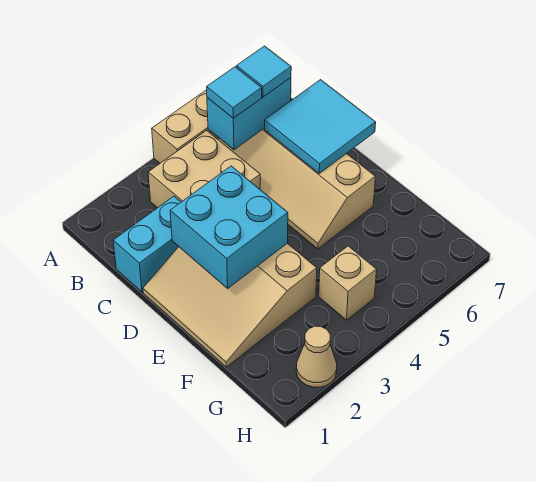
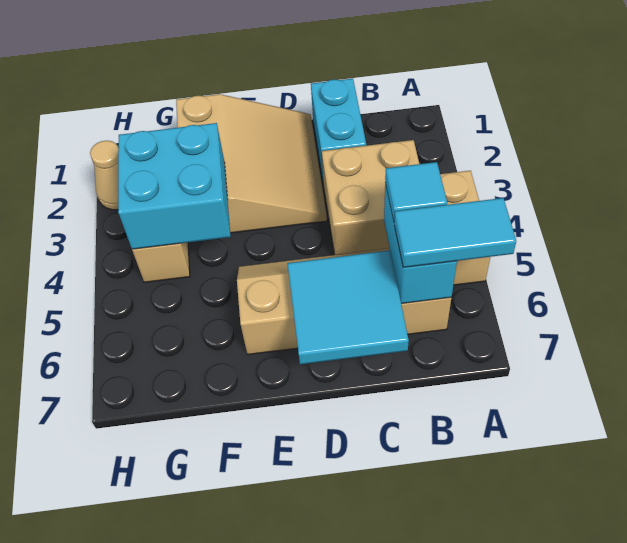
cyan tile B6 level 3 -> cyan tile A6:B6 level 3
tan slope D1:F3 level 1 top 3 -> tan slope D1:F3 level 1 top F
cyan brick D2:E3 level 2 -> cyan brick F3:G4 level 2

